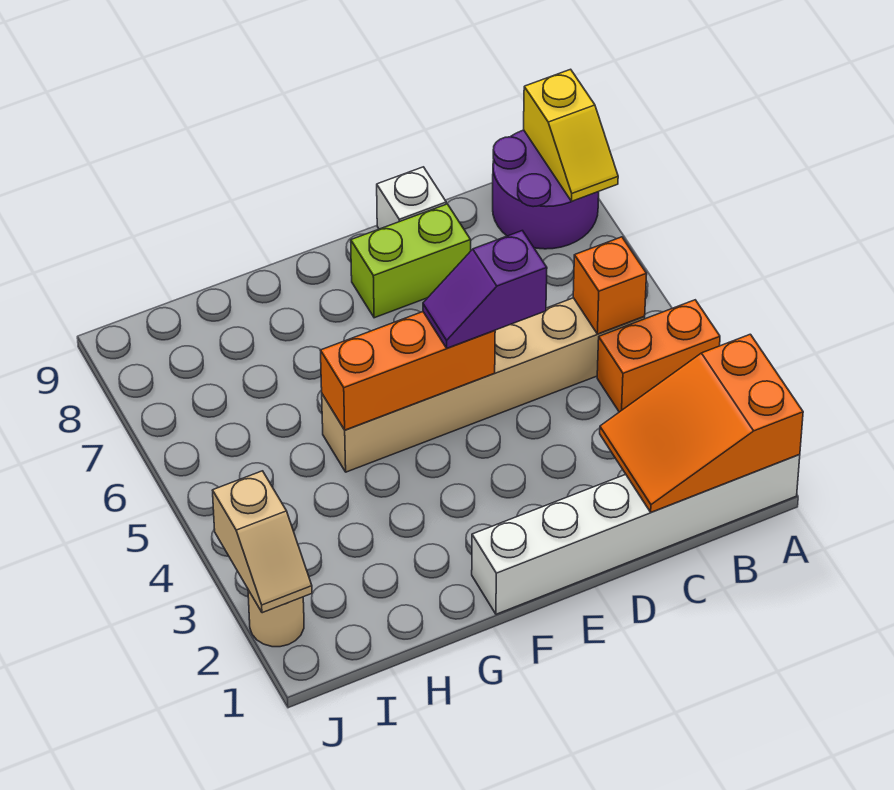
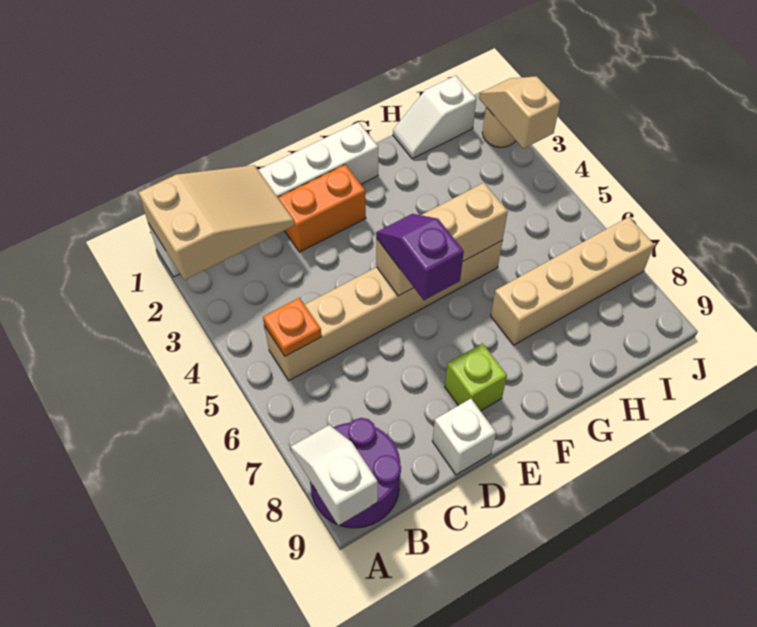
orange slope A1:C2 level 2 top A -> tan slope A1:C2 level 2 top A
orange brick A4:B4 level 1 -> orange brick D2:E2 level 1
yellow slope A8:A9 level 2 top 9 -> white slope A8:A9 level 2 top 9
orange brick B5 level 2 -> orange plate B5 level 2
purple slope D5:E5 level 3 top D -> purple slope E5:E6 level 3 top 6
lime brick D8:E8 level 1 -> lime brick E8 level 1
orange brick E5:G5 level 2 -> tan brick E5:G5 level 2
none -> tan brick G7:J7 level 1
none -> white slope H1:I1 level 1 top I

